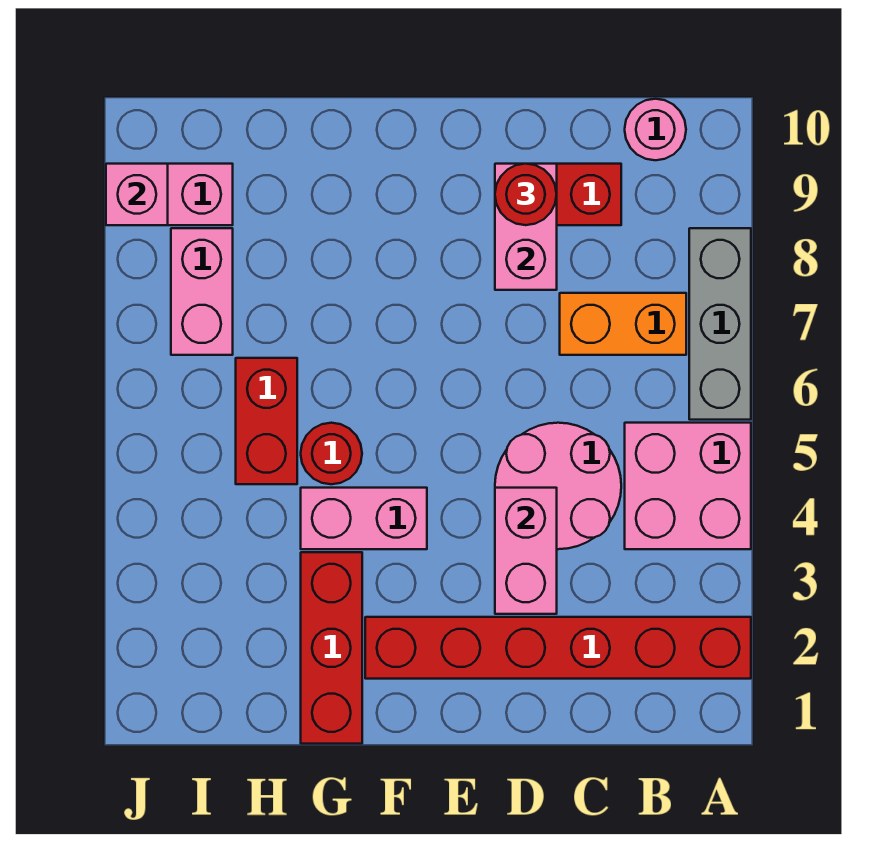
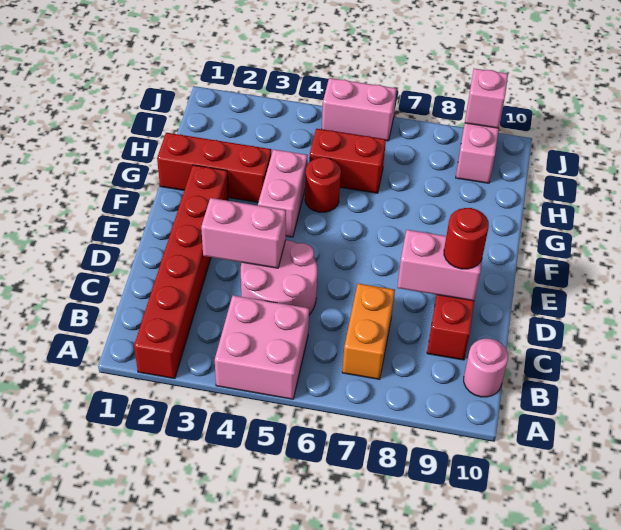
grey brick A6:A8 level 1 -> none
pink brick I7:I8 level 1 -> pink brick J5:J6 level 1

